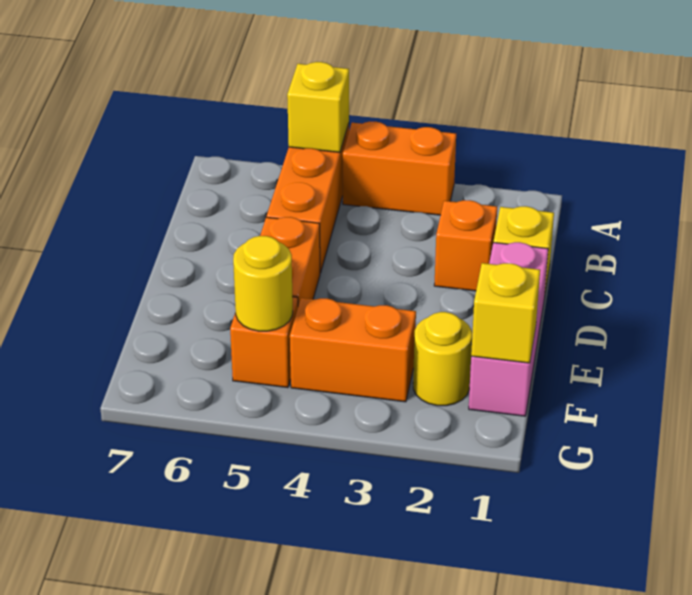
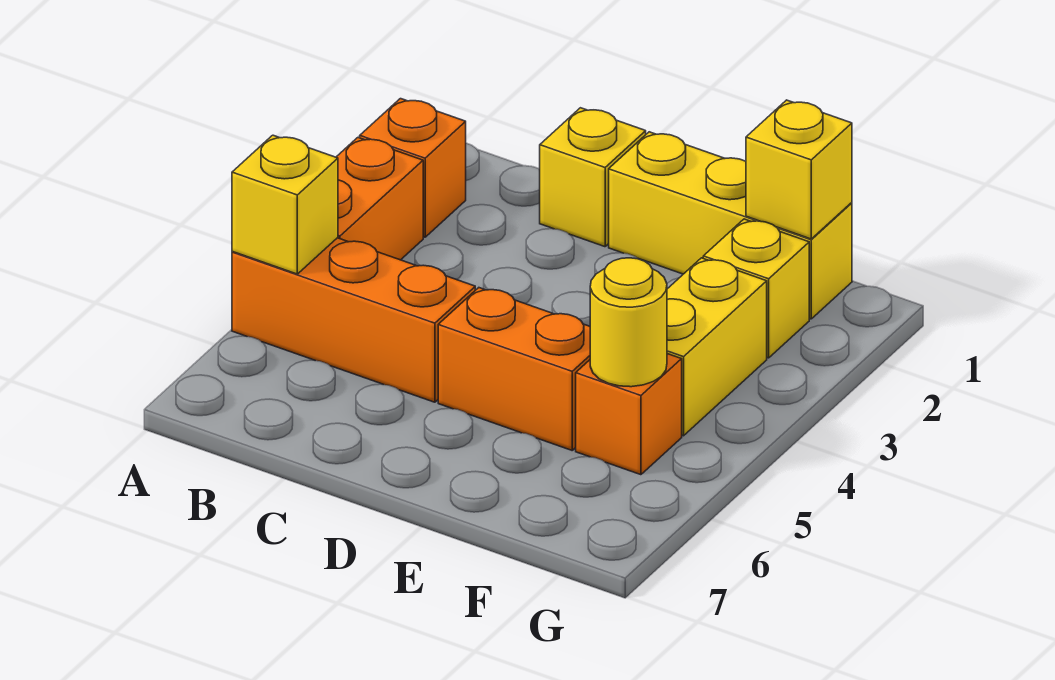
orange brick C2 level 1 -> orange brick A2 level 1
pink brick D1:F1 level 1 -> yellow brick D1:F1 level 1
yellow round brick F2 level 1 -> yellow brick F2 level 1
orange brick F3:F4 level 1 -> yellow brick F3:F4 level 1

